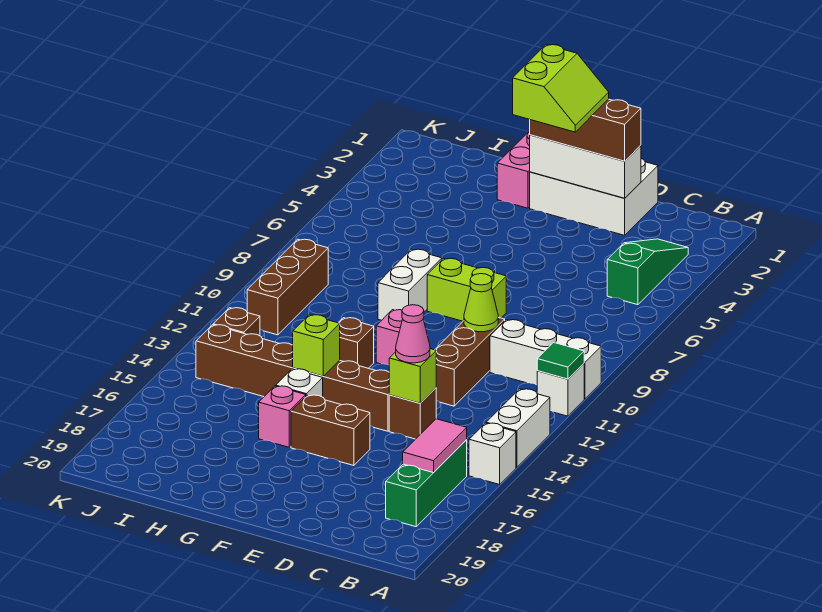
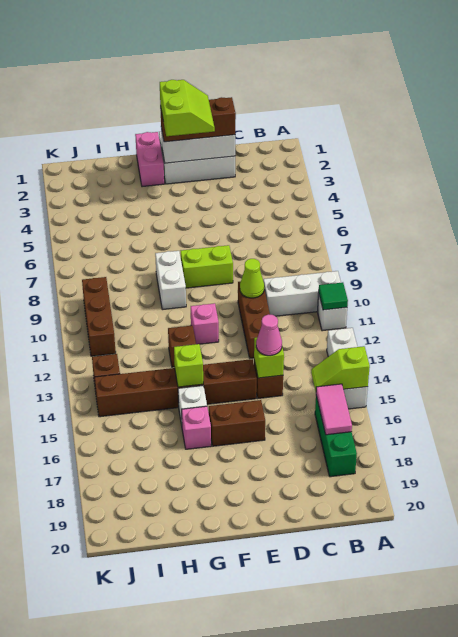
none -> lime slope A15:B15 level 2 top A
green slope B3:B5 level 1 top 5 -> none

